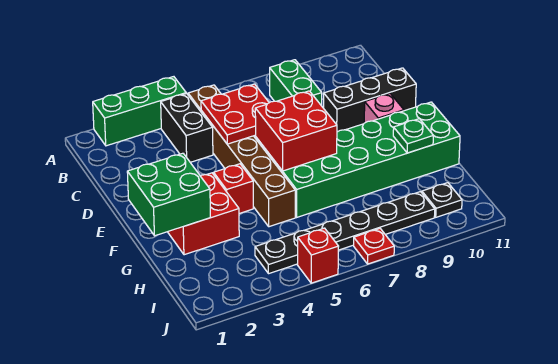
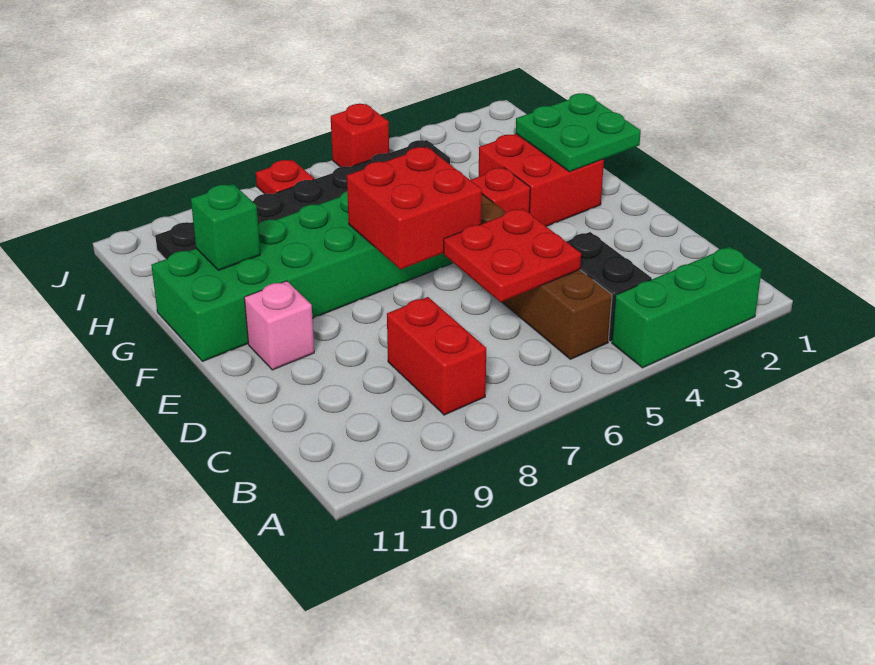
green brick B8:C8 level 1 -> red brick B8:C8 level 1
black brick D9:D11 level 1 -> none
green brick F1:G2 level 2 -> green plate F1:G2 level 2
green plate G10 level 2 -> green brick G10 level 2

